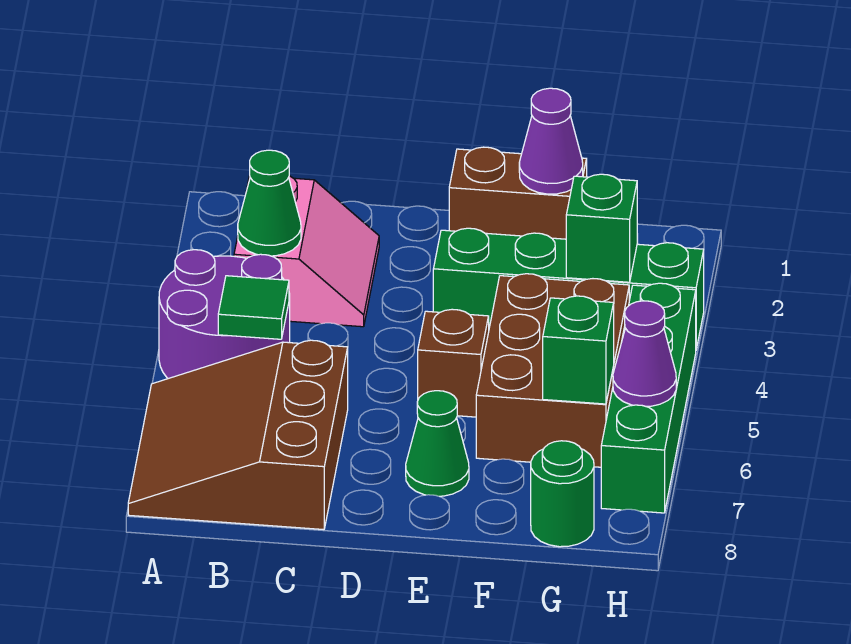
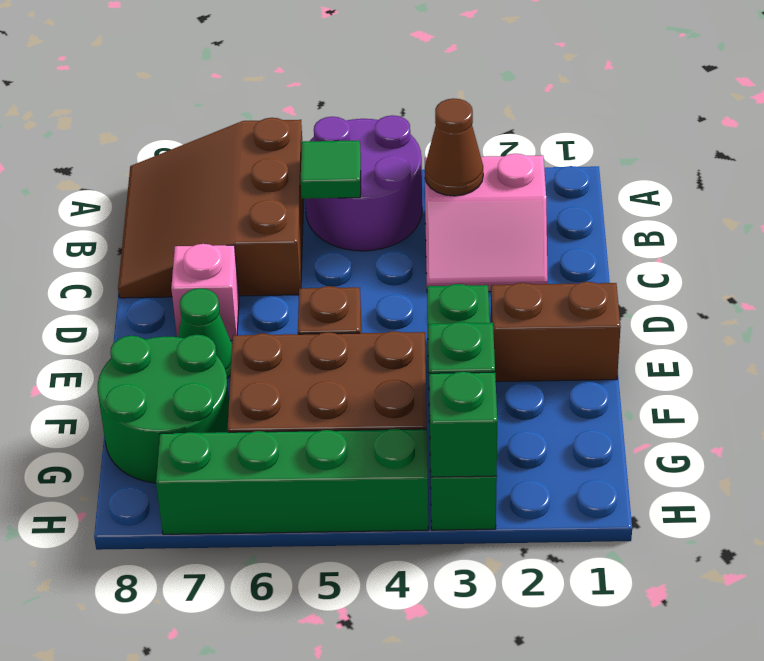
brown slope A6:C8 level 1 top C -> brown slope A6:C8 level 1 top 6
green cone B3 level 2 -> brown cone B3 level 2
none -> pink brick D7 level 1
brown brick E1:F1 level 1 -> brown brick E1:E2 level 1
purple cone F1 level 2 -> none
green brick G6 level 2 -> green brick H3 level 2
green round brick G8 level 1 -> green round brick F7:G8 level 1
purple cone H6 level 2 -> none

